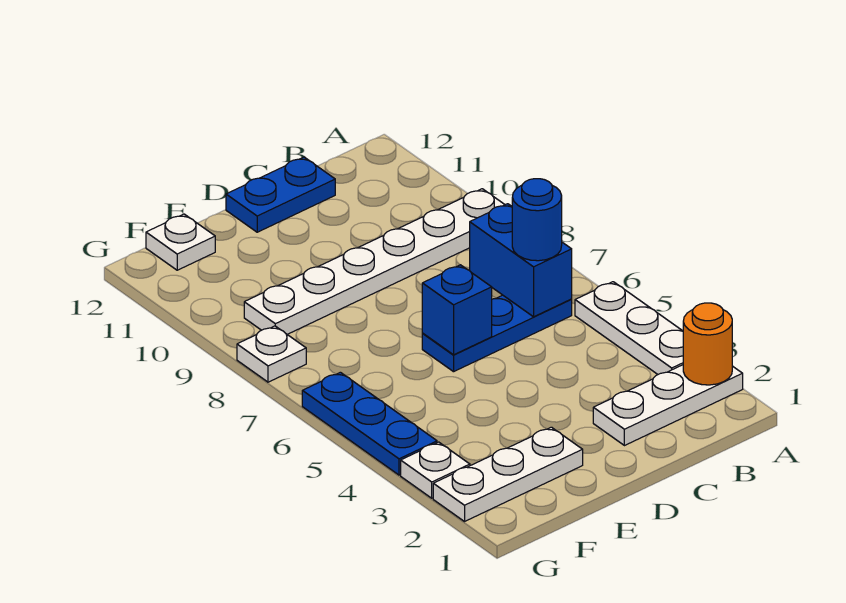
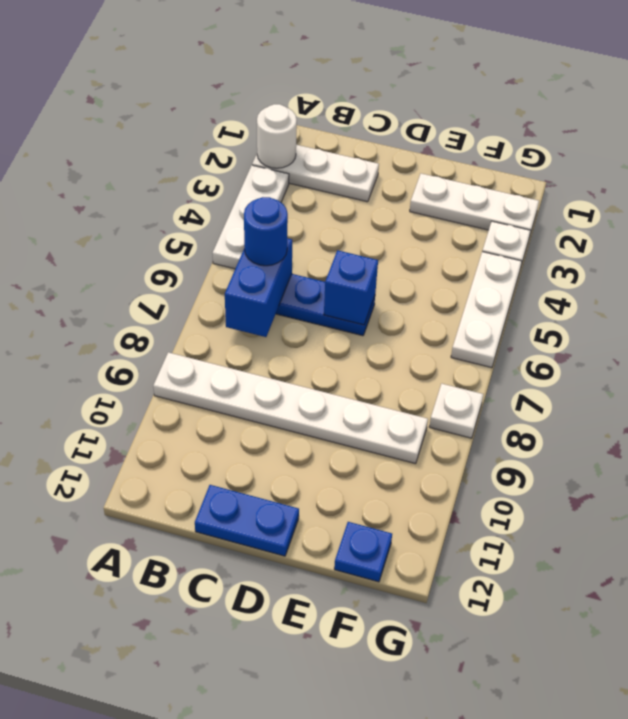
orange round brick A2 level 2 -> white round brick A2 level 2
white plate F12 level 1 -> blue plate F12 level 1
blue plate G4:G6 level 1 -> white plate G4:G6 level 1

